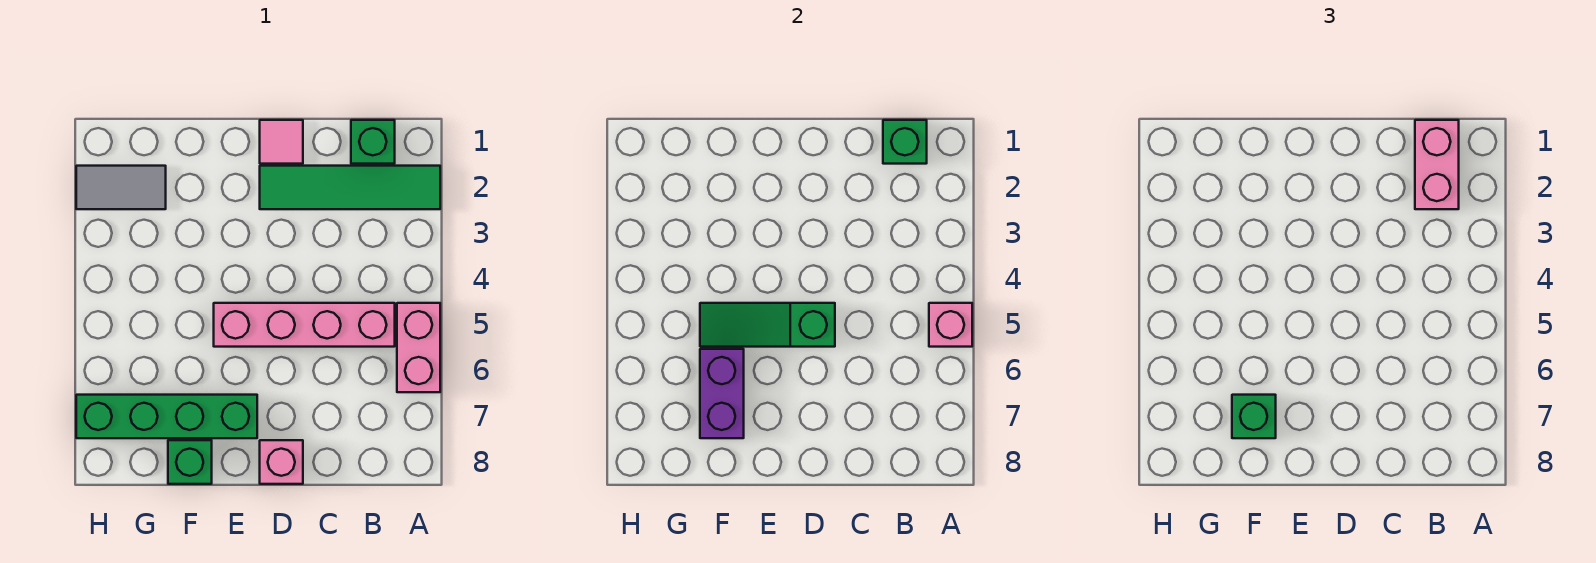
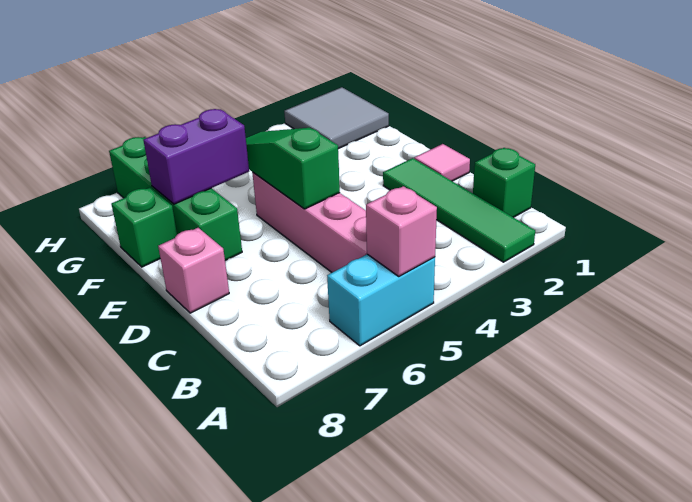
pink brick A5:A6 level 1 -> cyan brick A5:A6 level 1
green brick B1 level 2 -> none
pink brick B1:B2 level 3 -> none
green brick F7 level 3 -> none
grey tile G2:H2 level 1 -> grey tile G1:H2 level 1

